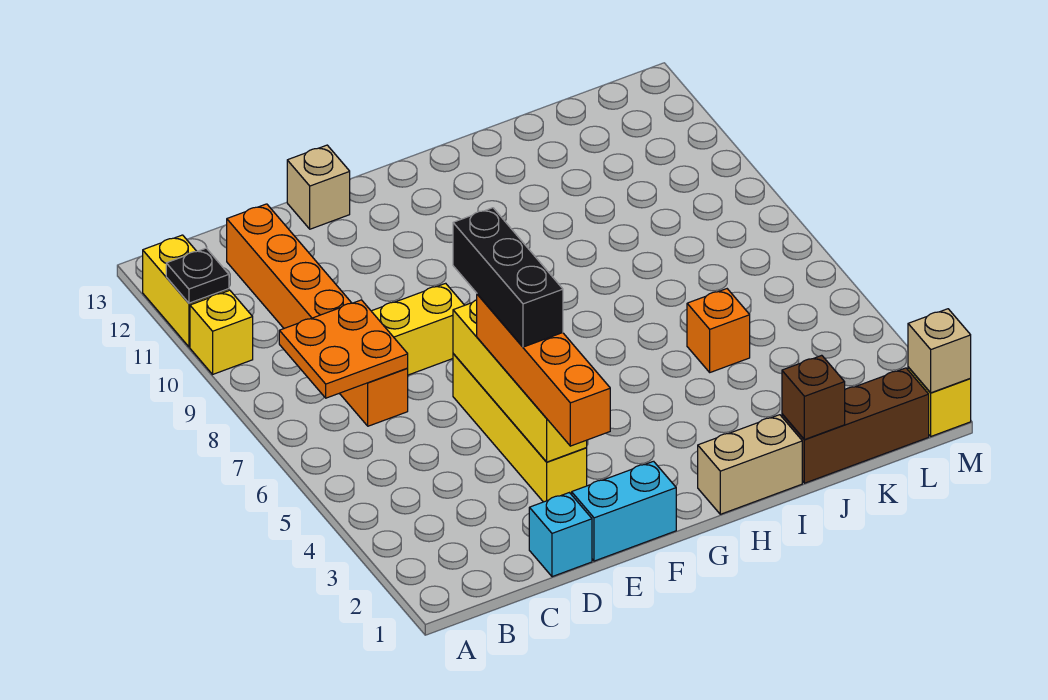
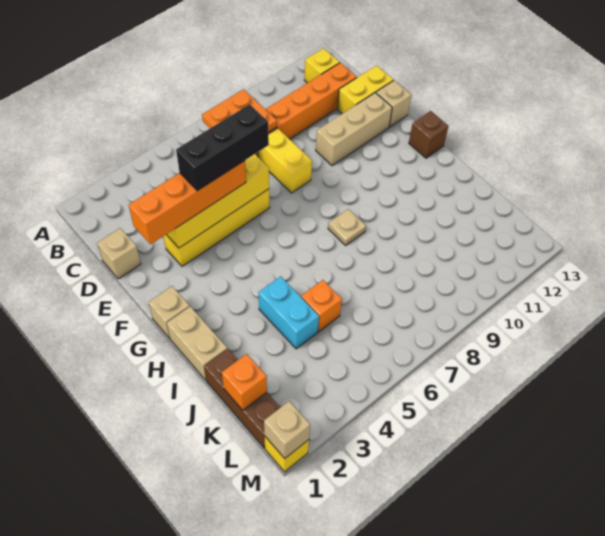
yellow brick A10 level 1 -> yellow brick B12 level 1
yellow brick A11:A12 level 1 -> yellow brick D12:D13 level 1
black plate A11 level 2 -> none
cyan brick D1 level 1 -> tan brick D1 level 1
cyan brick E1:F1 level 1 -> cyan brick I4:J4 level 1
none -> tan brick E10:E12 level 1
none -> tan brick G1 level 1
none -> tan plate H8 level 1
brown brick J1 level 2 -> brown brick G13 level 1
none -> orange brick K1 level 2

